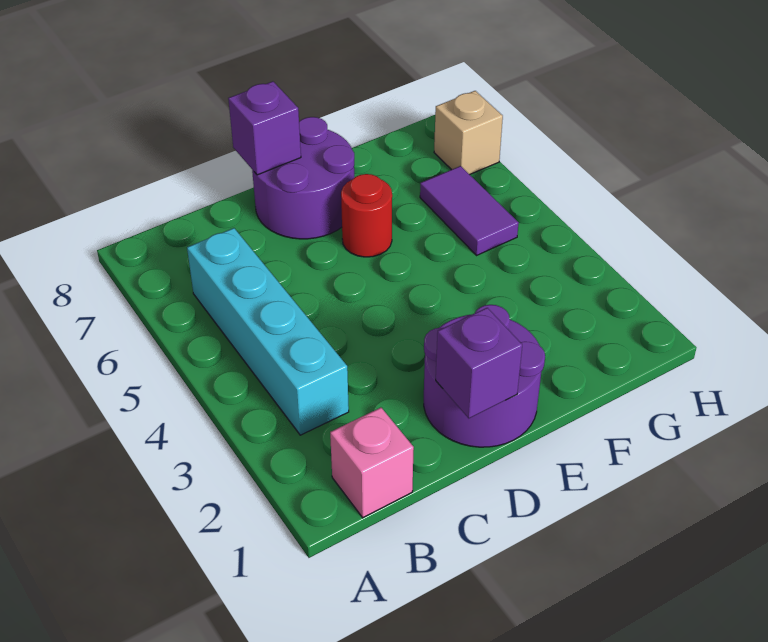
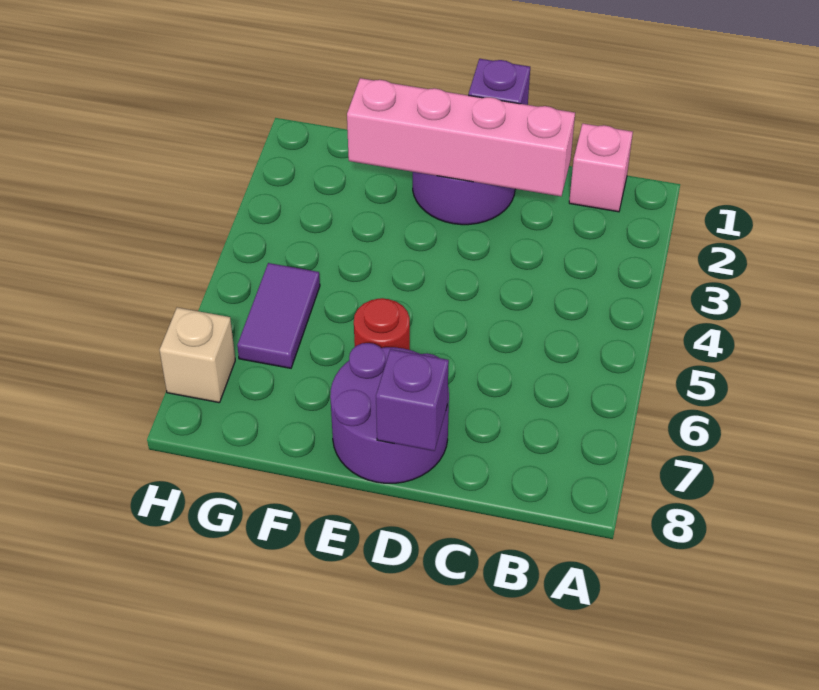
cyan brick B3:B6 level 1 -> none
none -> pink brick C2:F2 level 2

